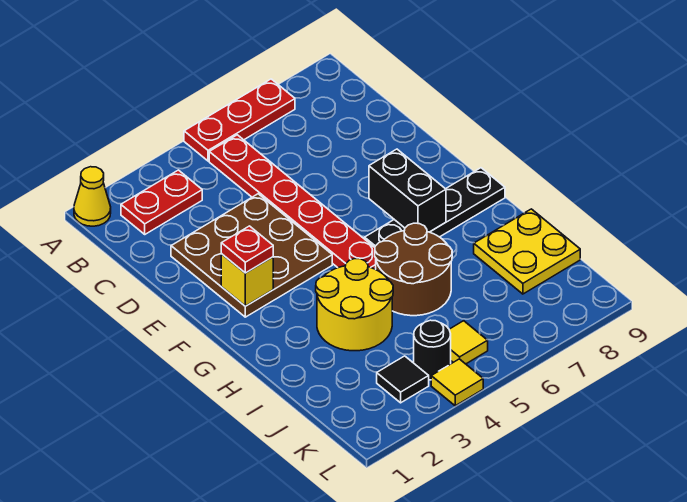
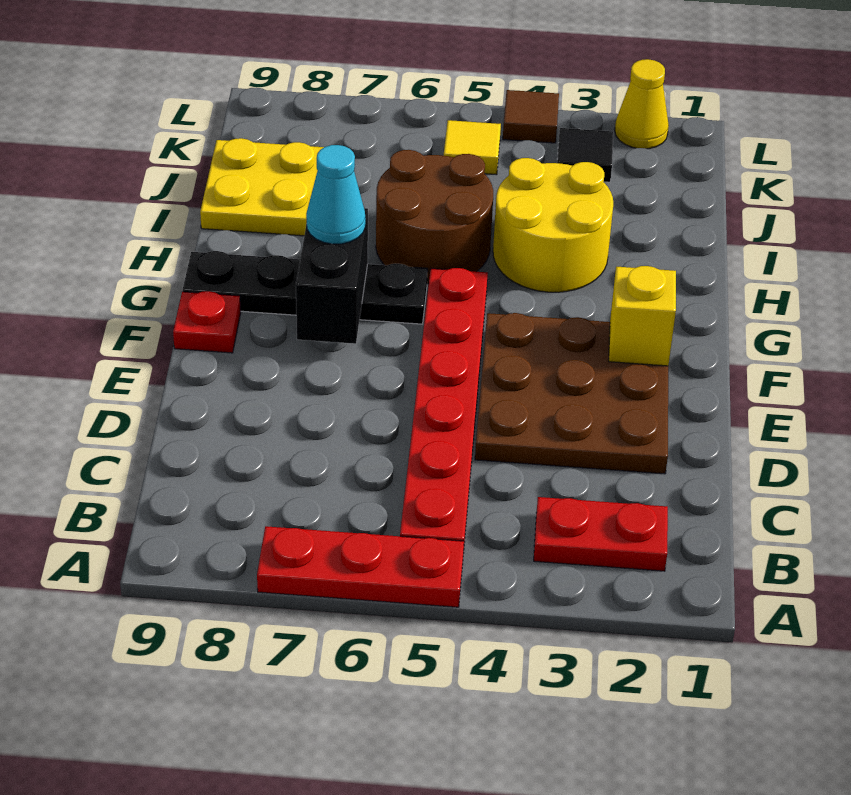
yellow cone A1 level 1 -> yellow cone L2 level 1
red plate F2 level 3 -> red plate F9 level 1
none -> cyan cone G7 level 3
black round brick K4 level 1 -> none
yellow tile L4 level 1 -> brown tile L4 level 1

